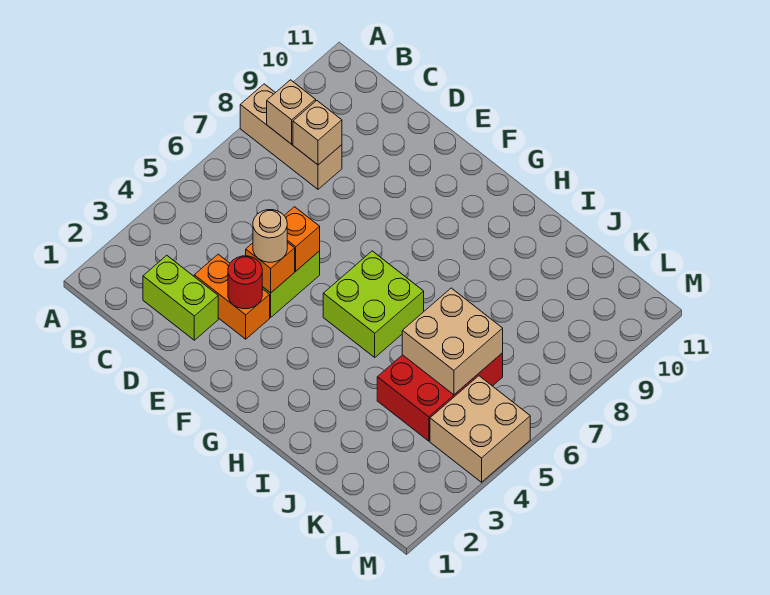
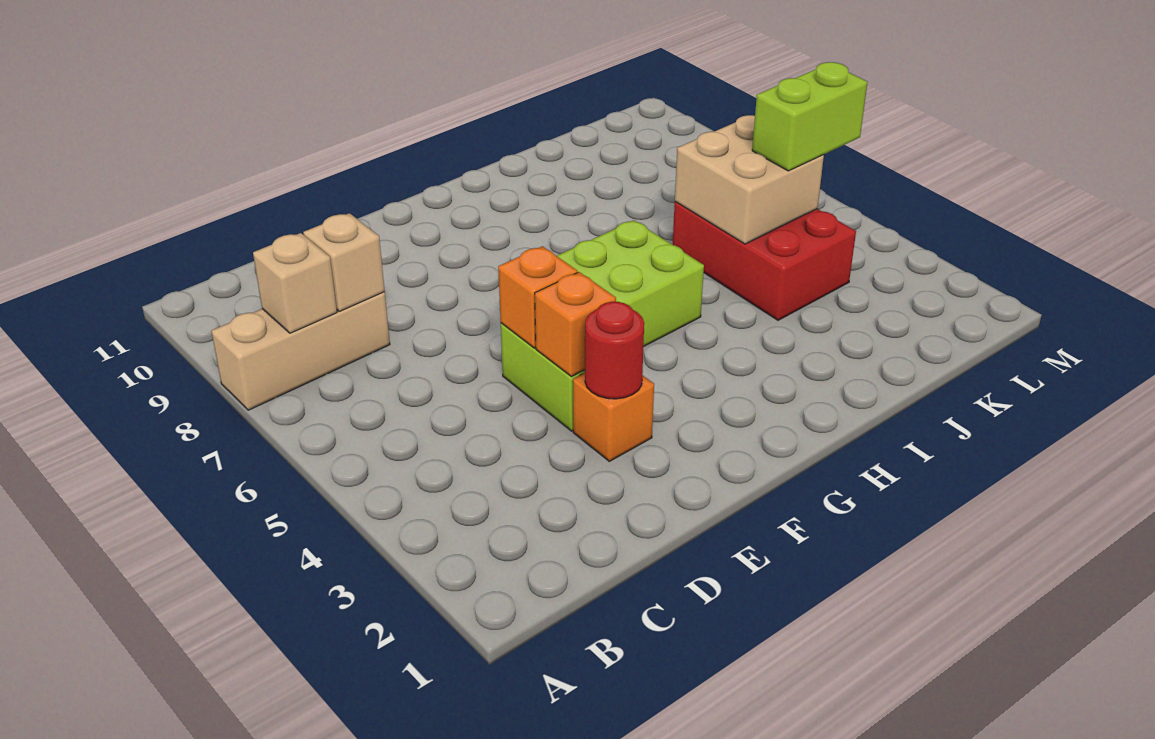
lime brick C2:D2 level 1 -> lime brick K5:L5 level 3
orange brick D3:E3 level 1 -> orange brick E3 level 1
tan round brick E4 level 3 -> none
tan brick L4:M5 level 1 -> none

